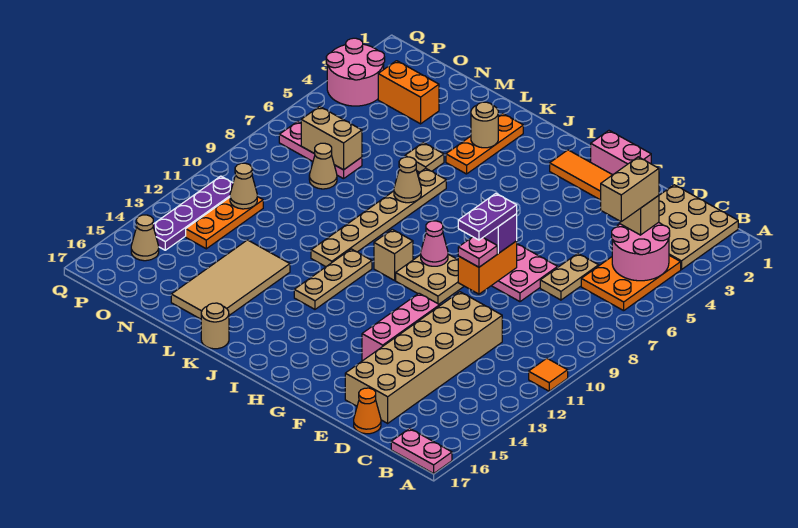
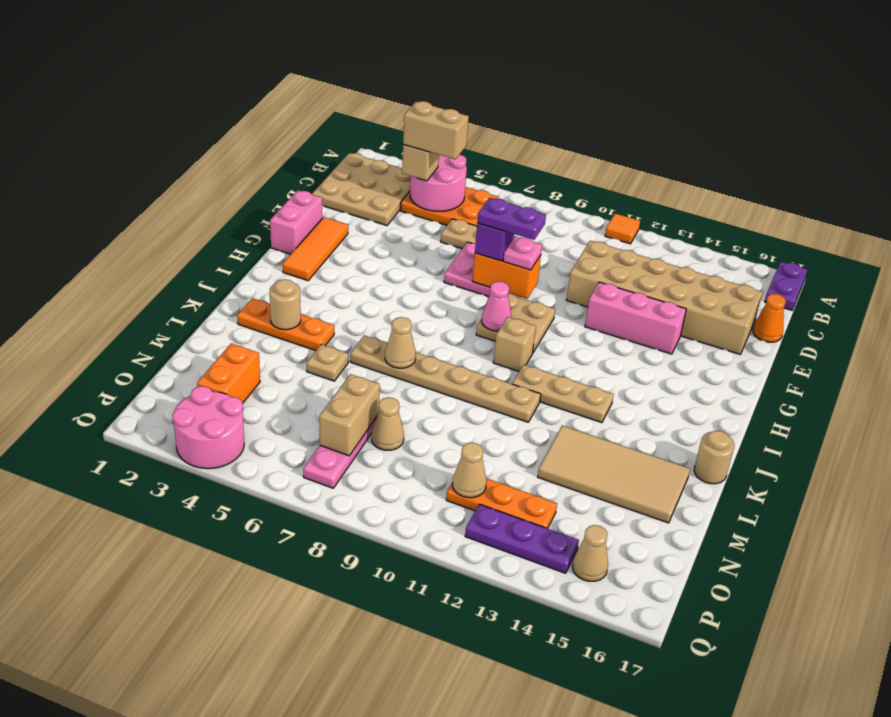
pink plate A17:B17 level 1 -> purple plate A17:B17 level 1
purple plate P11:P14 level 1 -> purple plate P12:P14 level 1

